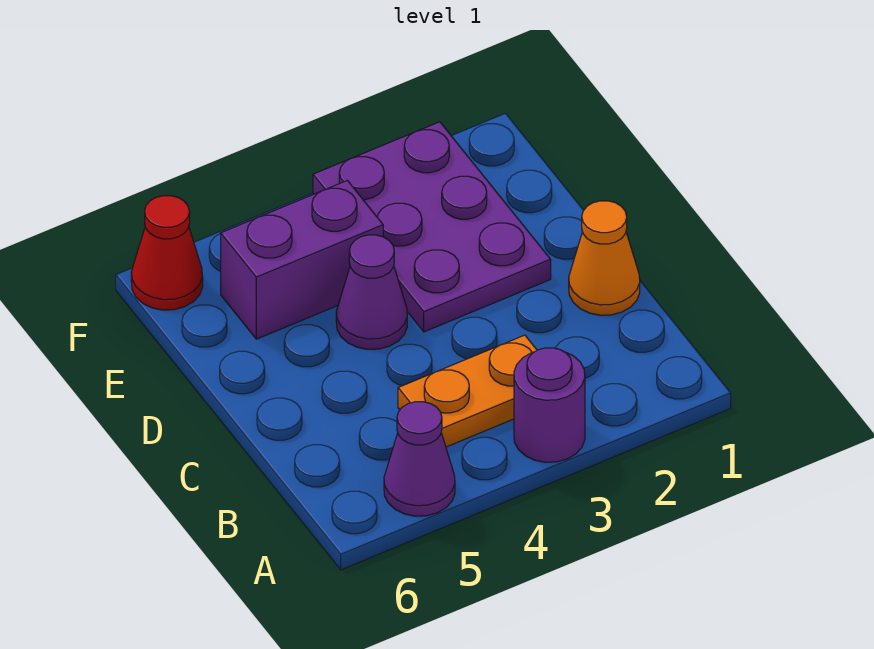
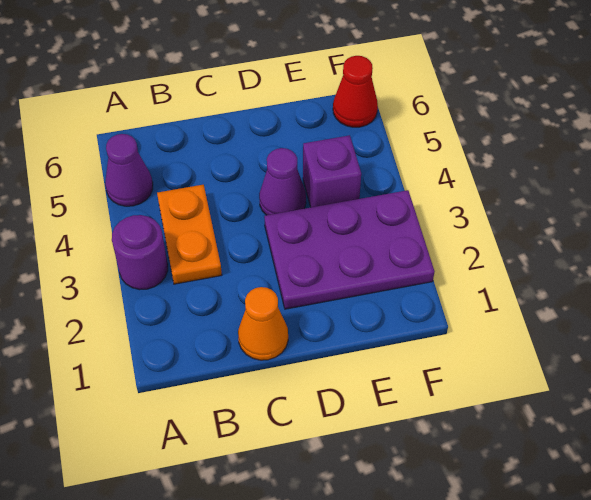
purple brick E4:E5 level 1 -> purple brick E4 level 1

